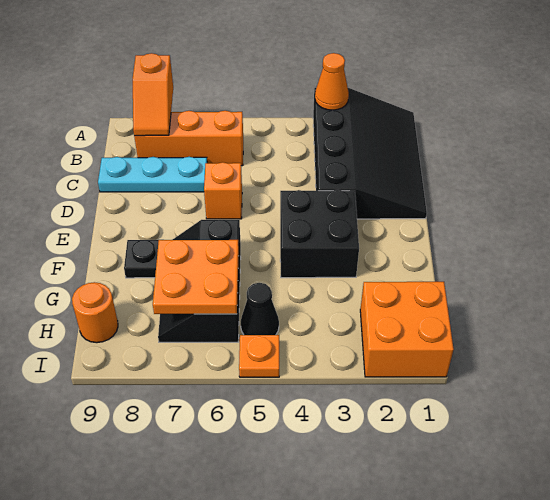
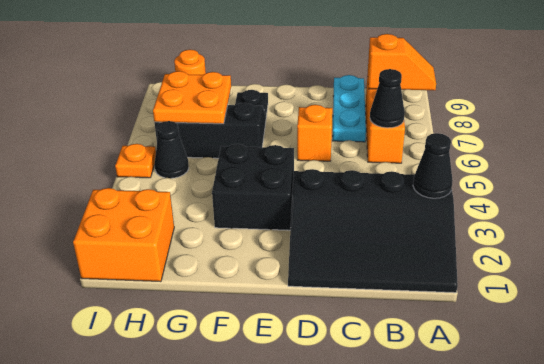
orange cone A3 level 2 -> black cone A3 level 2
orange slope A8:B8 level 2 top A -> orange slope A8:B8 level 2 top B
none -> black cone B6 level 2

